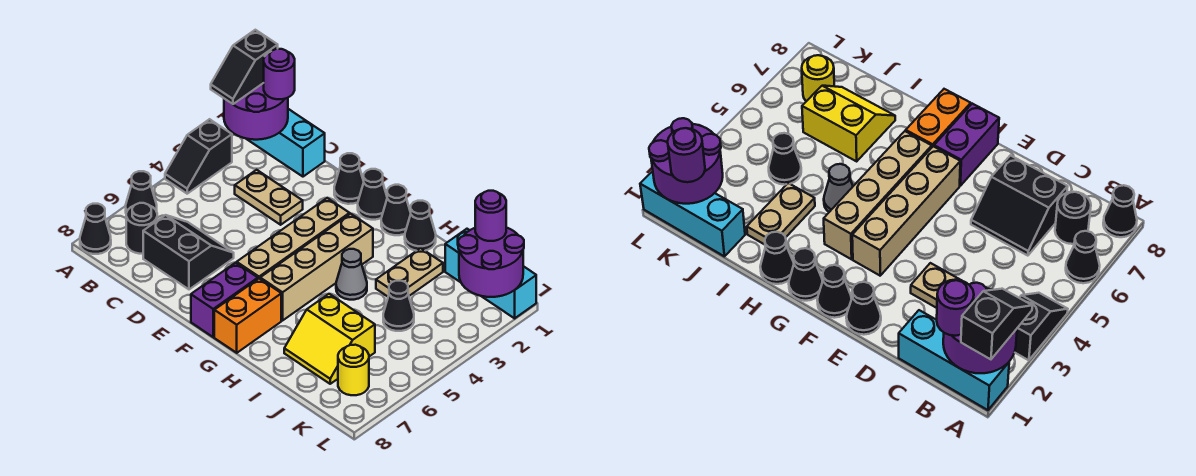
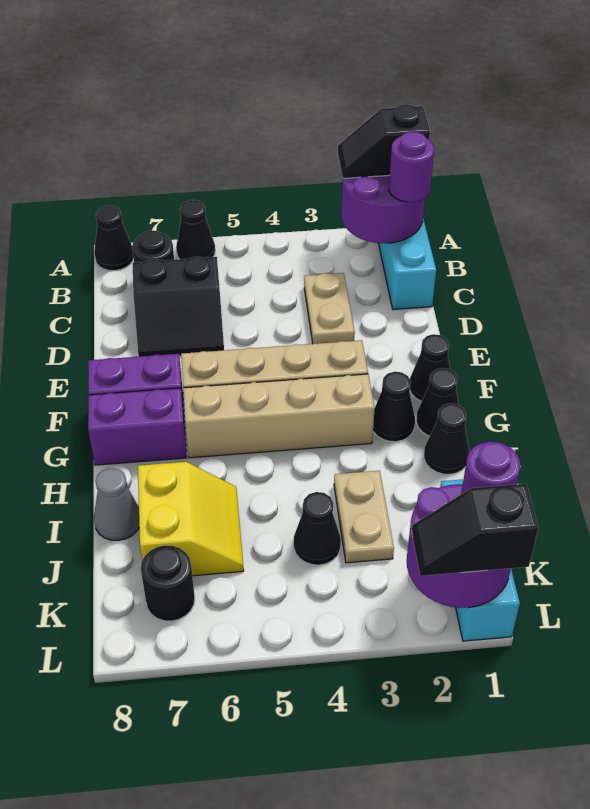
black slope A3:A4 level 1 top 3 -> black slope L1:L2 level 3 top 1
black slope C6:D7 level 1 top 7 -> black slope C6:D7 level 1 top C
black cone E1 level 1 -> black cone G2 level 1
orange brick G7:G8 level 1 -> purple brick G7:G8 level 1
grey cone H4 level 1 -> grey cone I8 level 1
tan plate I2:I3 level 1 -> tan plate I3:J3 level 1
yellow slope I6:J7 level 1 top 6 -> yellow slope I6:J7 level 1 top 7
yellow round brick K7 level 1 -> black round brick K7 level 1

